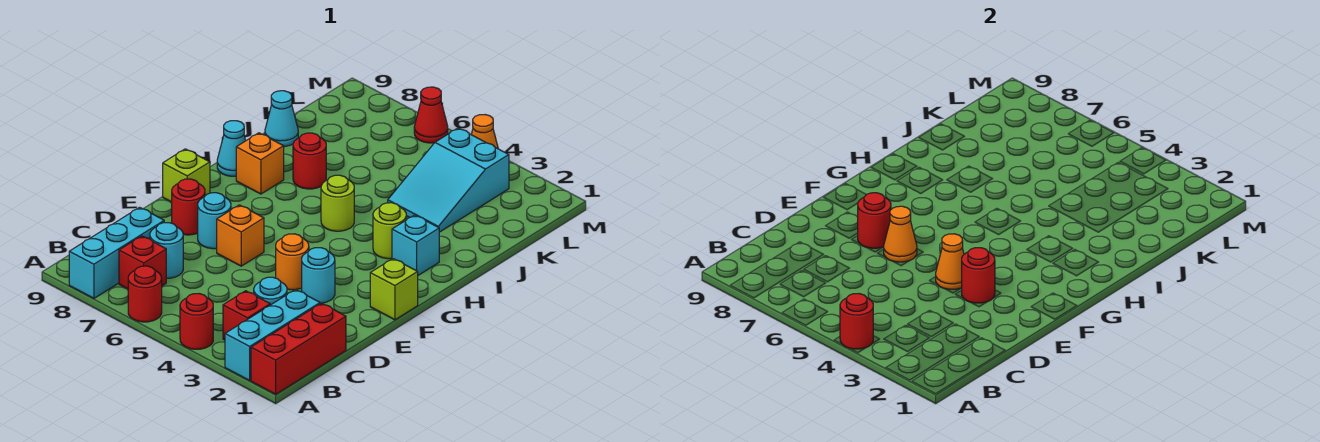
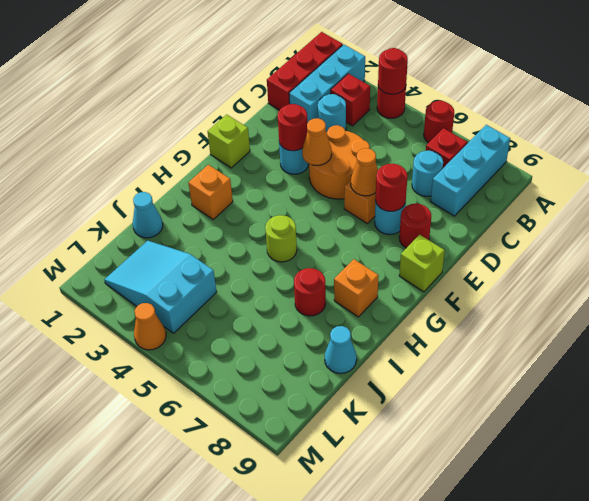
orange round brick E4 level 1 -> orange round brick D4:E5 level 1
cyan brick H2 level 1 -> orange brick H2 level 1
lime round brick H3 level 1 -> none
cyan cone H9 level 1 -> cyan cone J1 level 1
cyan slope J3:L4 level 1 top L -> cyan slope K2:L4 level 1 top 4
red cone M6 level 1 -> none

